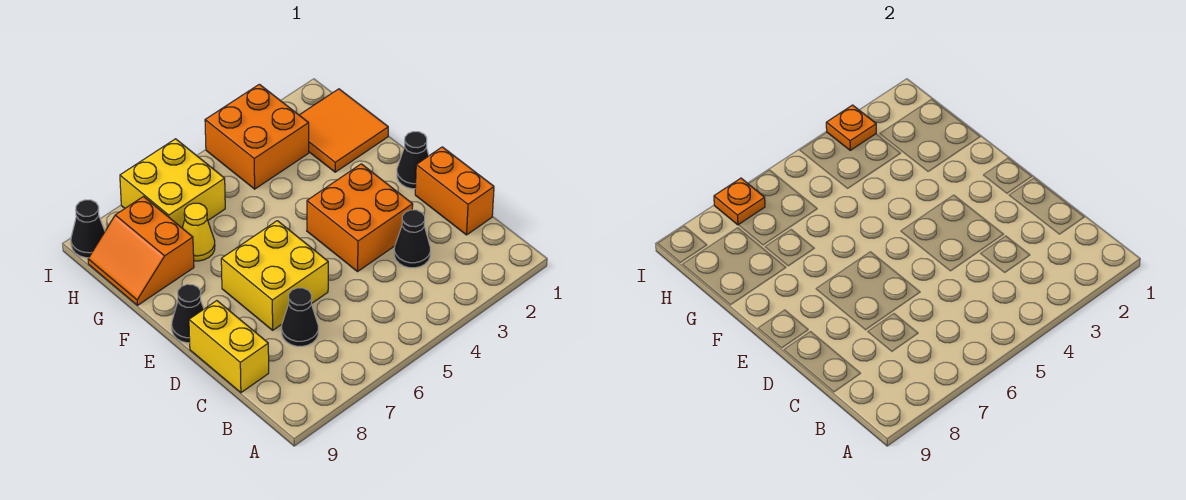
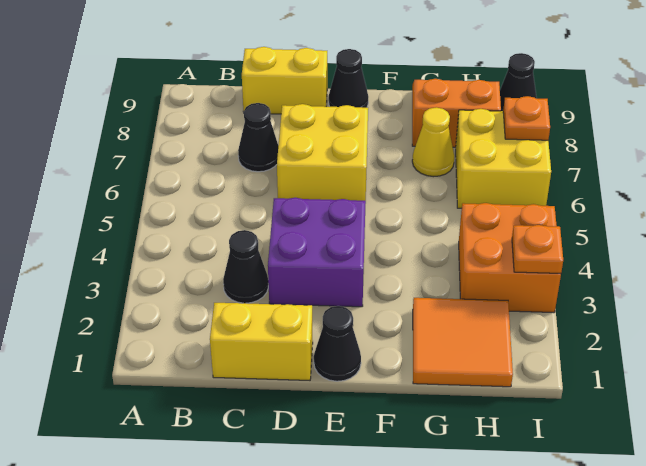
orange brick C1:D1 level 1 -> yellow brick C1:D1 level 1
orange brick D3:E4 level 1 -> purple brick D3:E4 level 1

